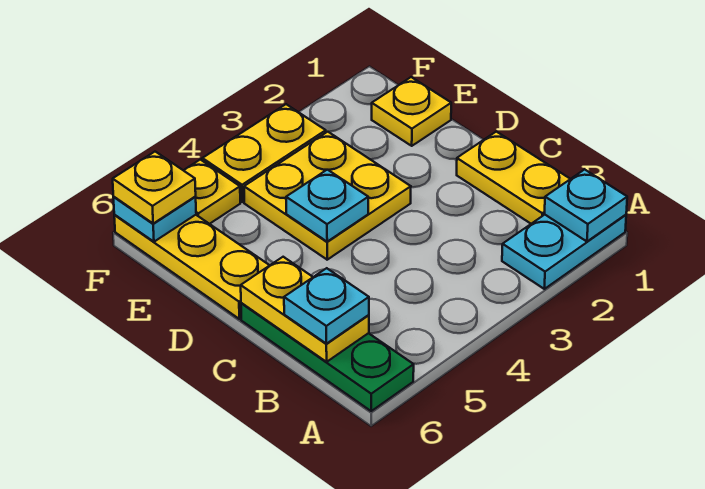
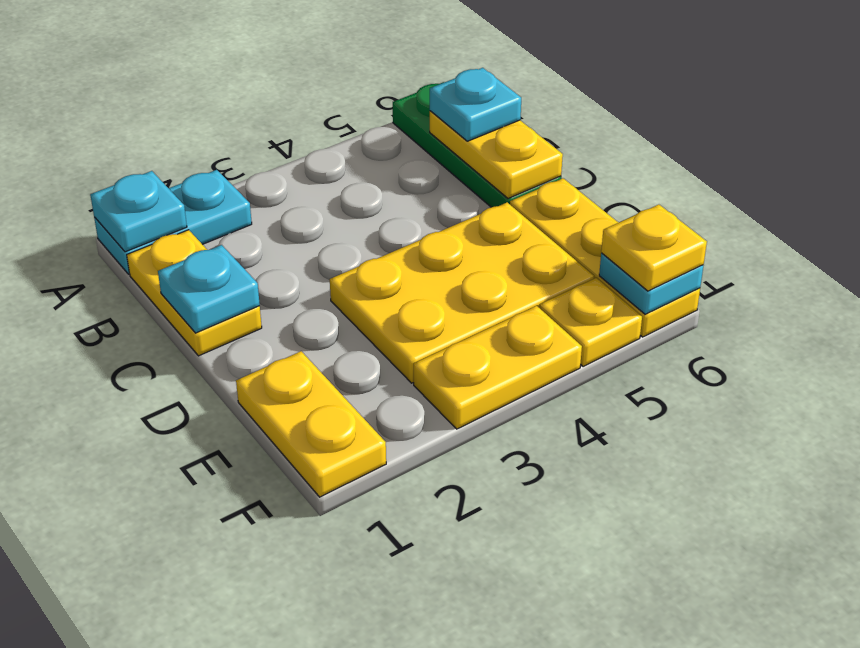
yellow plate D3:E4 level 1 -> yellow plate D3:E5 level 1
cyan plate D4 level 2 -> cyan plate C1 level 2
yellow plate E1 level 1 -> yellow plate E1:F1 level 1

